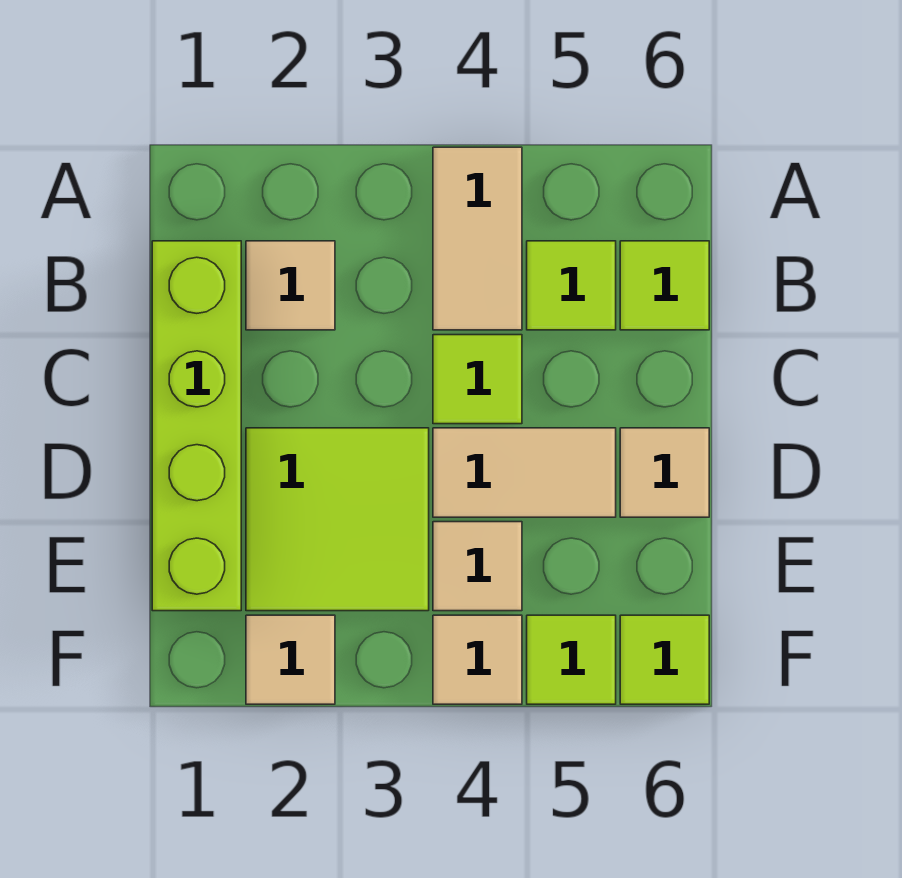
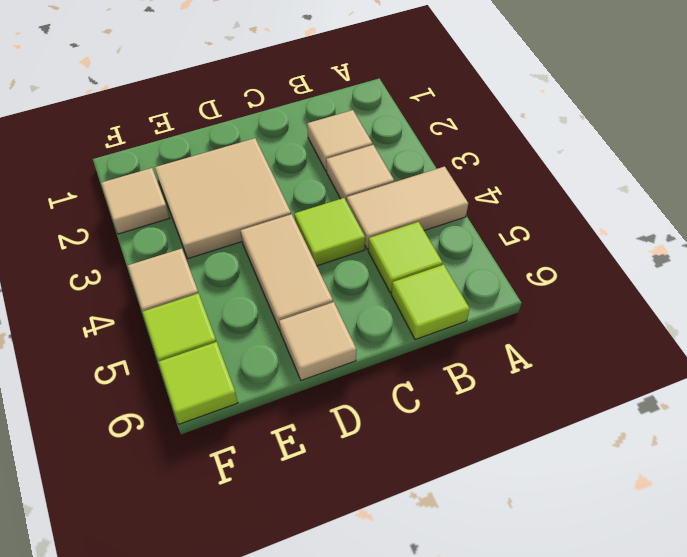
lime brick B1:E1 level 1 -> none
lime tile D2:E3 level 1 -> tan tile D2:E3 level 1
tan tile E4 level 1 -> tan tile B3 level 1

